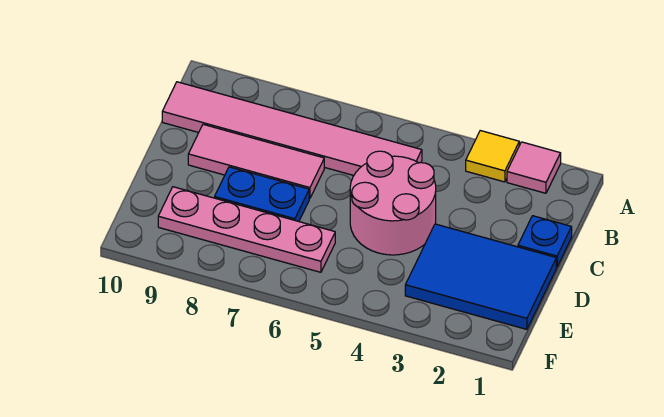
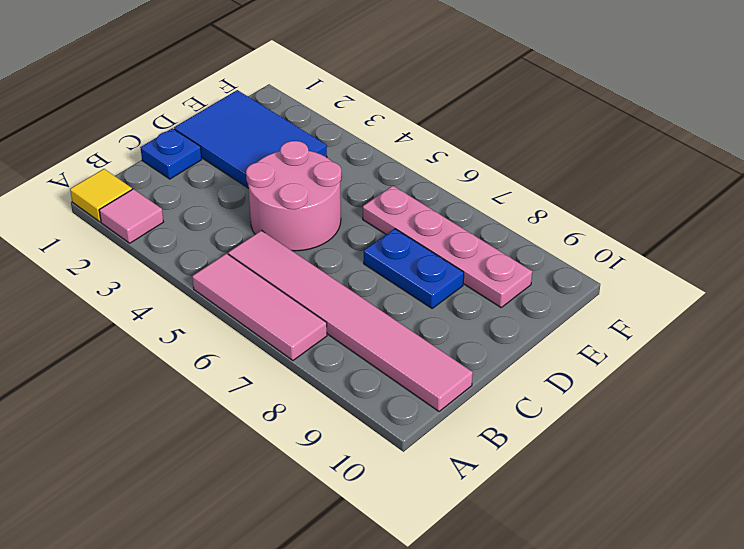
yellow tile A3 level 1 -> yellow tile A1 level 1
pink tile C7:C9 level 1 -> pink tile A5:A7 level 1

